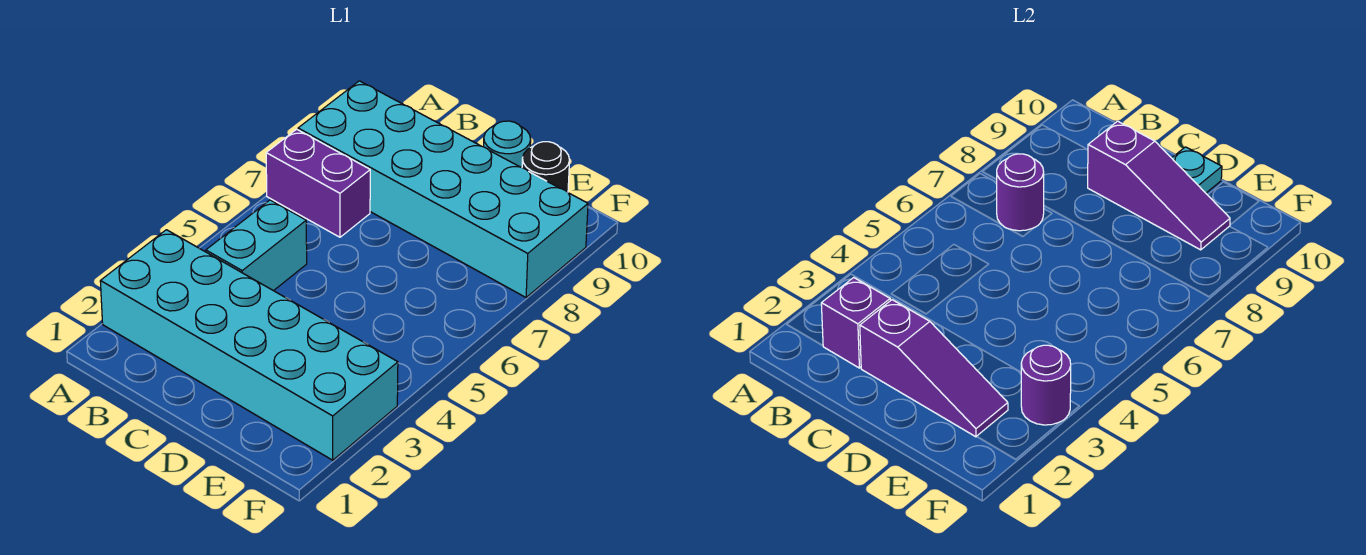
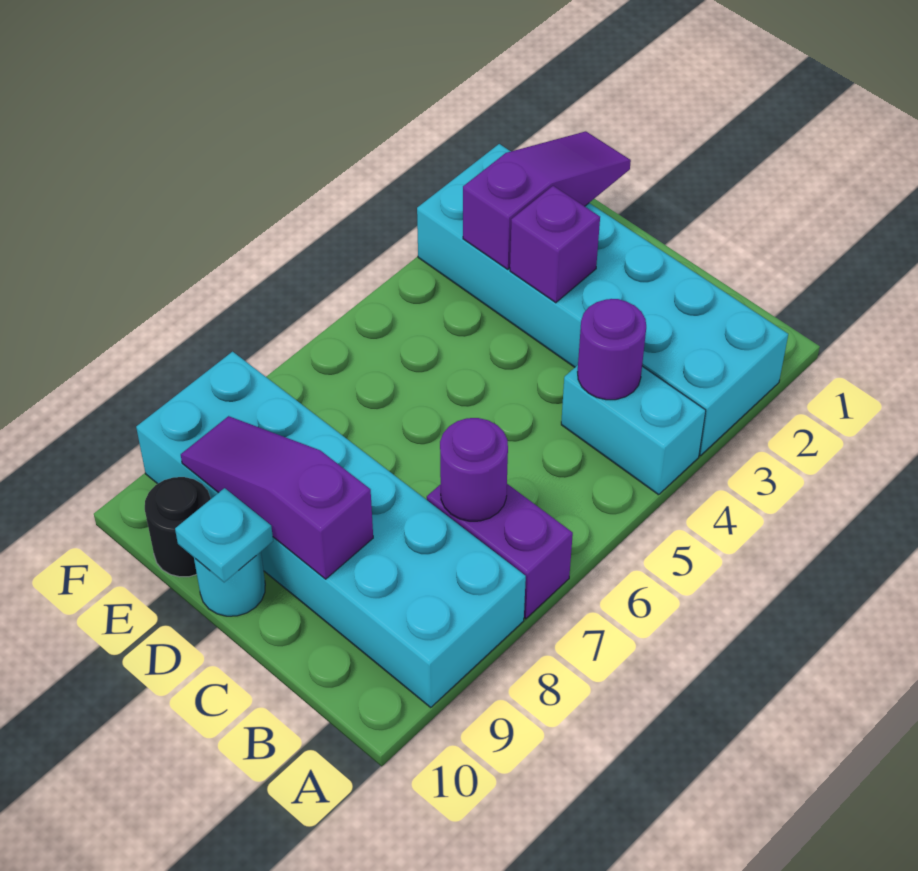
purple brick B2 level 2 -> purple brick D3 level 2
cyan brick B4:B5 level 1 -> cyan brick A4:B4 level 1
purple slope C2:E2 level 2 top C -> purple slope E1:E3 level 2 top 3
purple round brick F3 level 2 -> purple round brick B4 level 2

